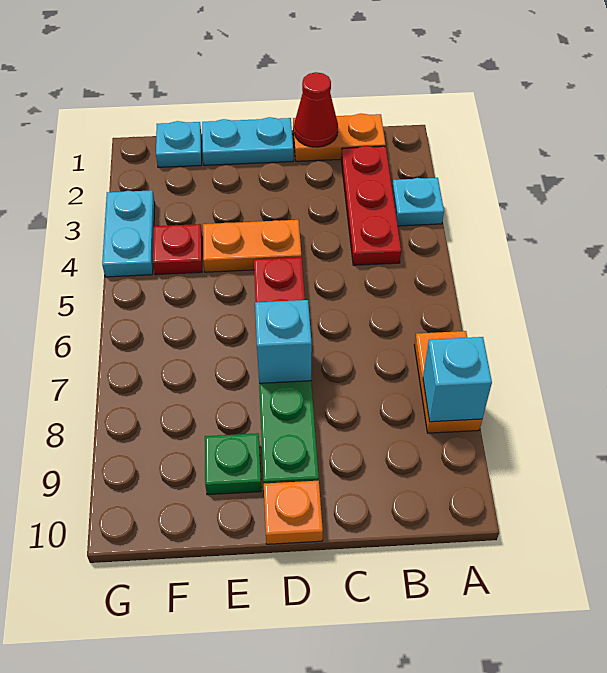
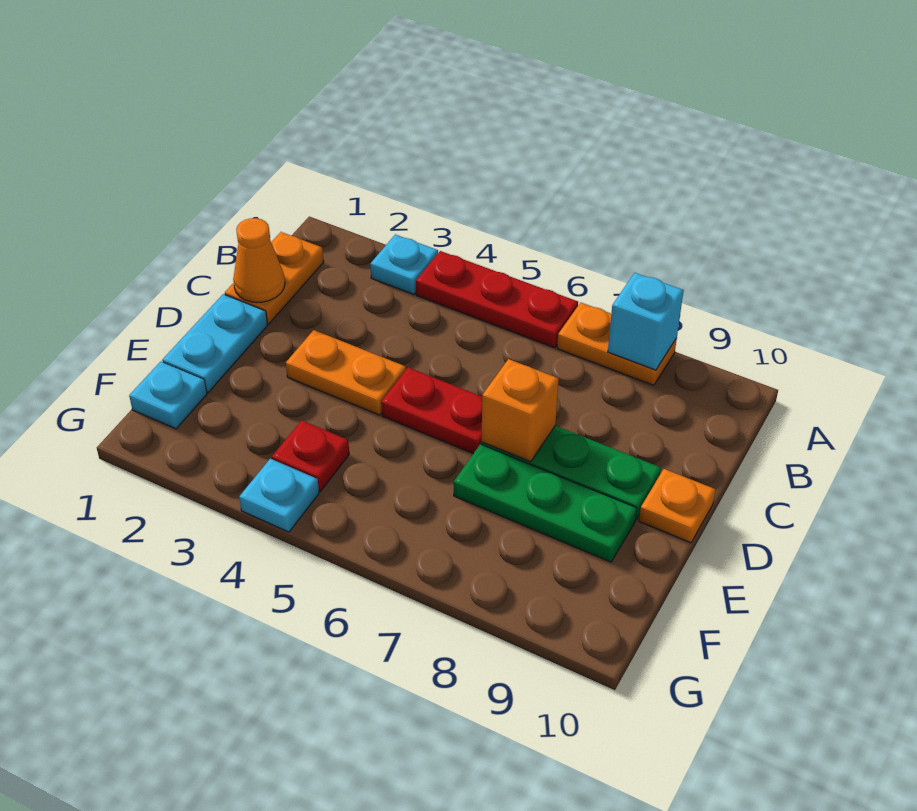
red plate B2:B4 level 1 -> red plate A4:A6 level 1
red cone C1 level 2 -> orange cone C1 level 2
orange plate D4:E4 level 1 -> orange plate D3:D4 level 1
cyan brick D7 level 2 -> orange brick D7 level 2
green plate E9 level 1 -> green plate E7:E9 level 1
cyan plate G3:G4 level 1 -> cyan plate G4 level 1

